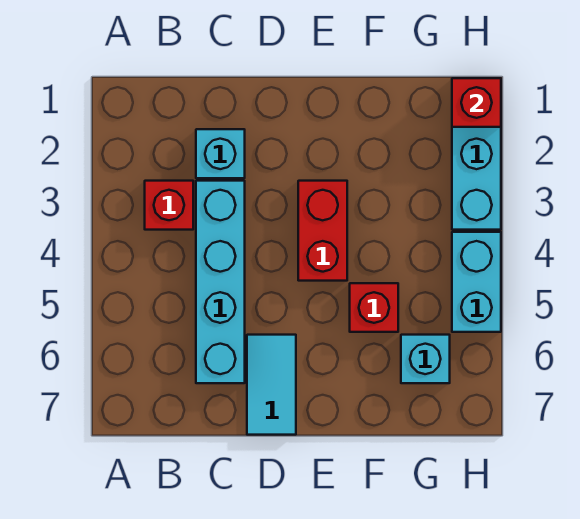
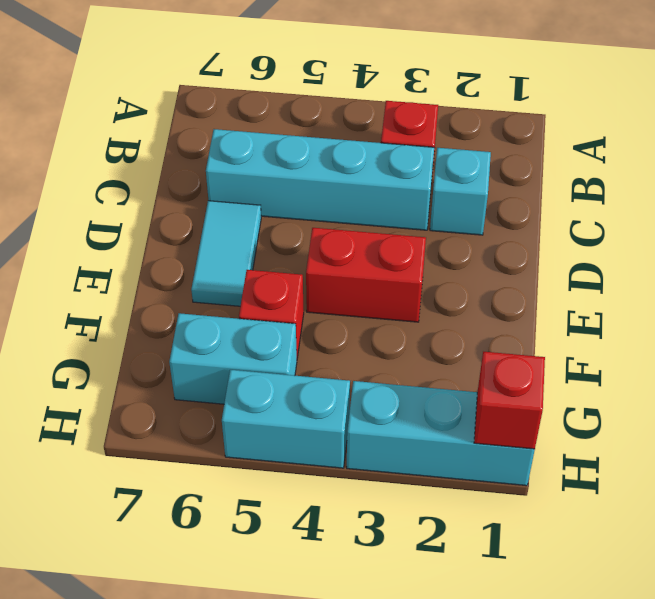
cyan tile D6:D7 level 1 -> cyan tile D6:E6 level 1
cyan brick G6 level 1 -> cyan brick G5:G6 level 1

